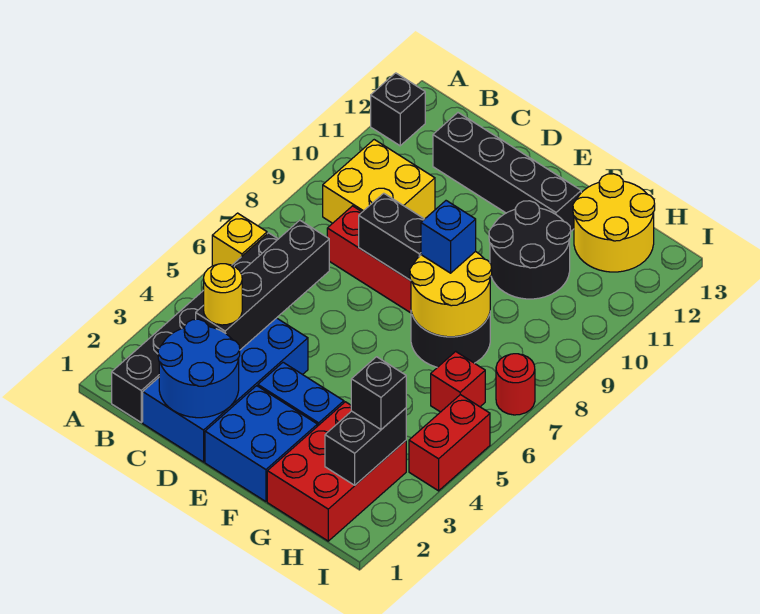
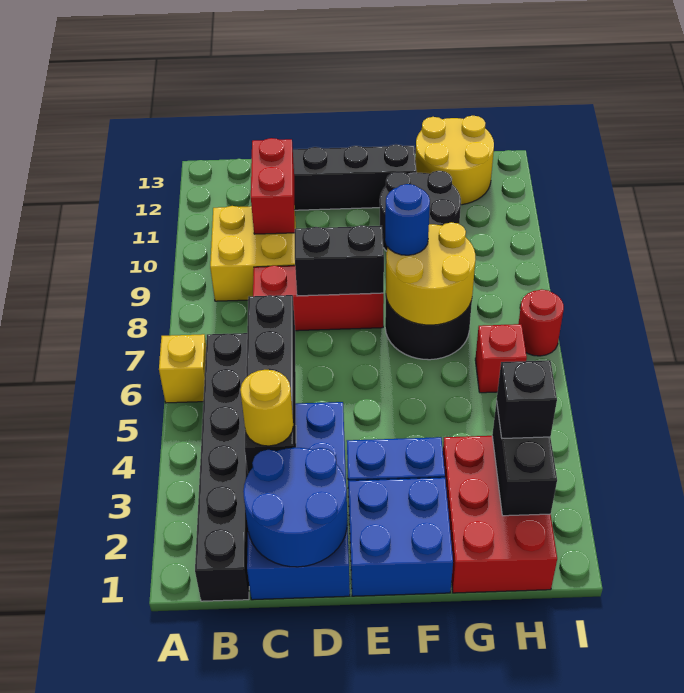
black brick A12 level 1 -> none
blue brick F8 level 3 -> blue round brick F8 level 3
red brick I4:I5 level 1 -> red brick C10:C11 level 2

